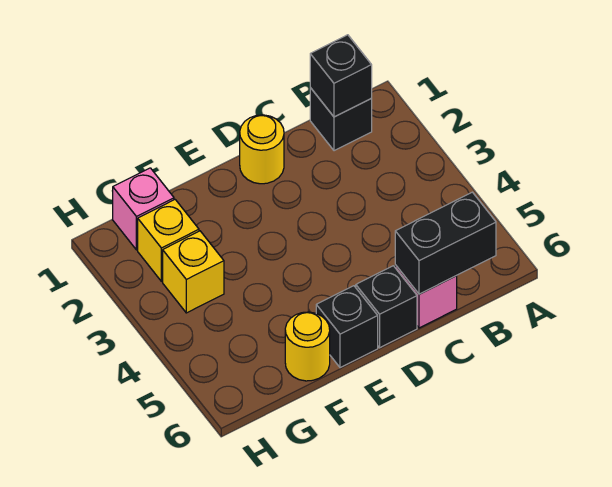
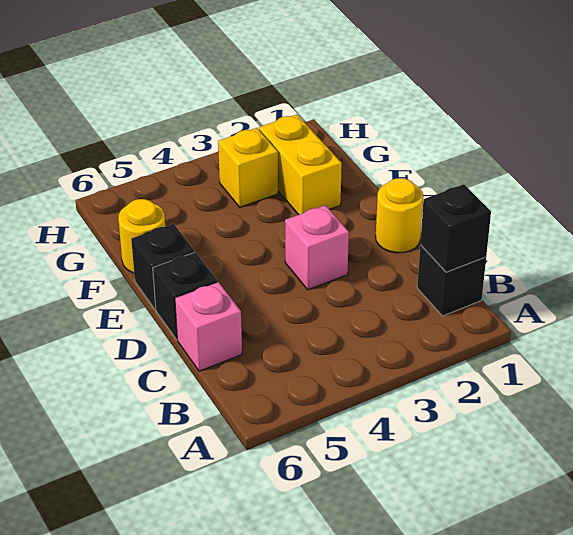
black brick B6:C6 level 2 -> none
pink brick G1 level 1 -> pink brick D3 level 1
yellow brick G2 level 1 -> yellow brick F2:G2 level 1

